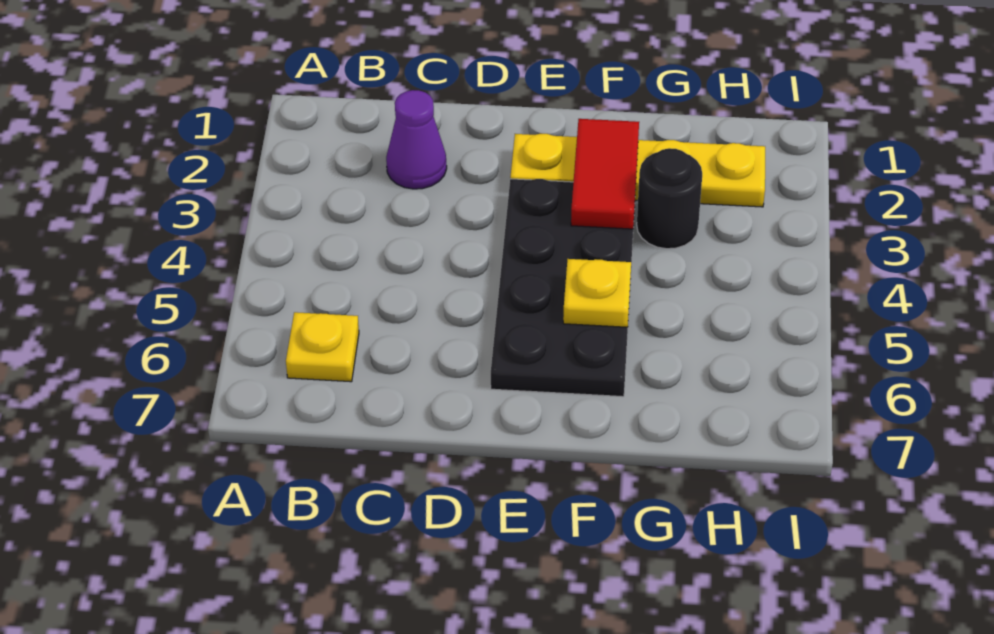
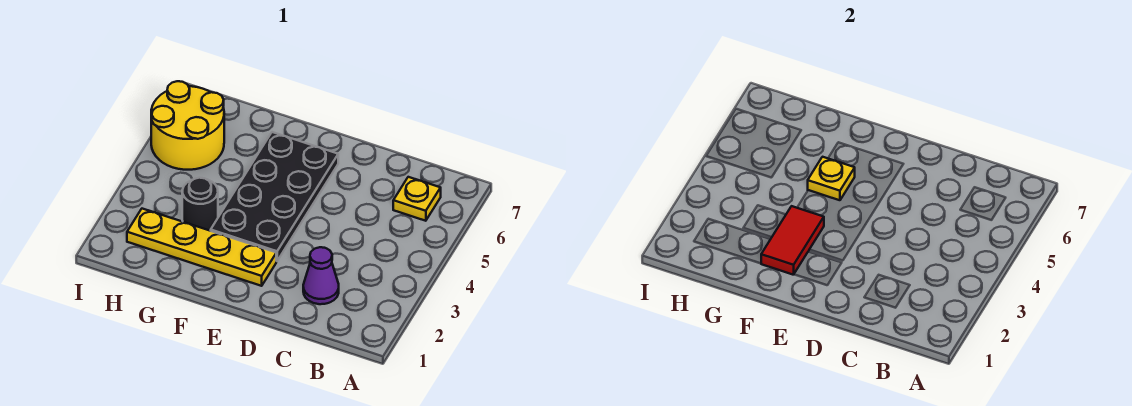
none -> yellow round brick H5:I6 level 1

